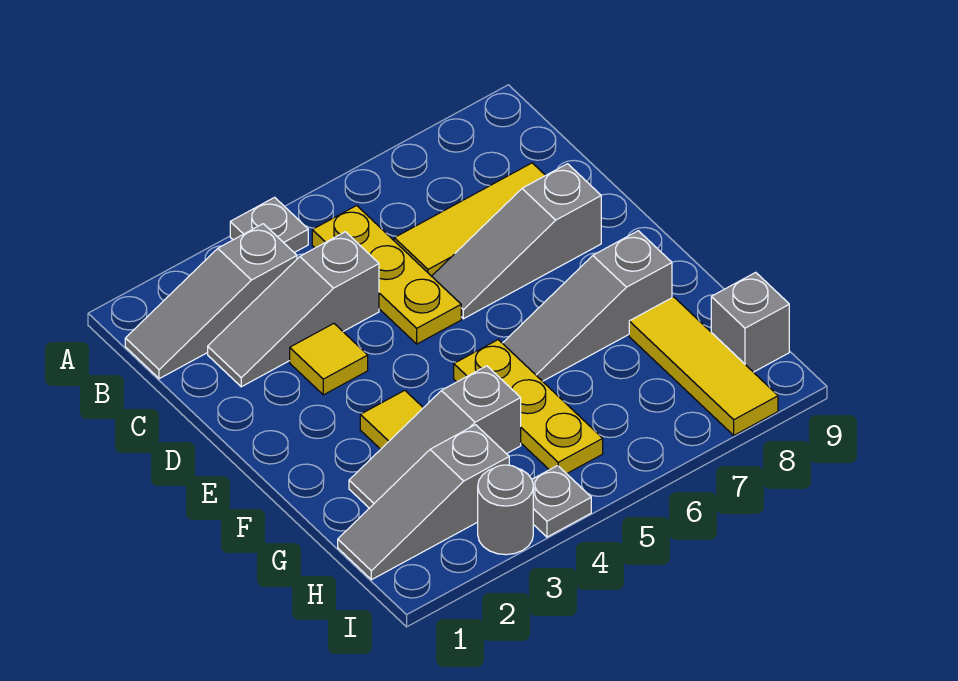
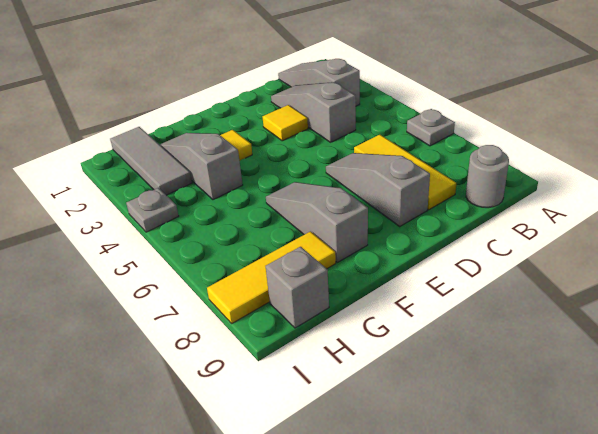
grey plate A4 level 1 -> grey plate A6 level 1
yellow plate B5:D5 level 1 -> none
yellow plate F5:H5 level 1 -> none
grey slope H1:H3 level 1 top 3 -> grey tile H1:H3 level 1
grey round brick I3 level 1 -> grey round brick B9 level 1

